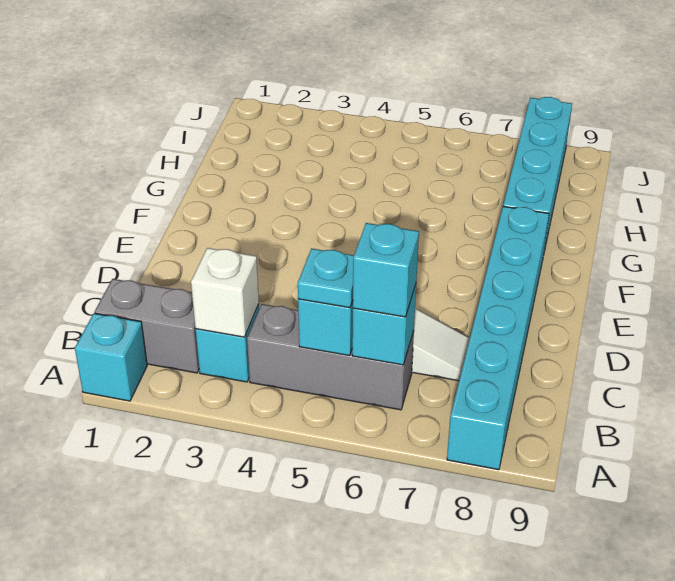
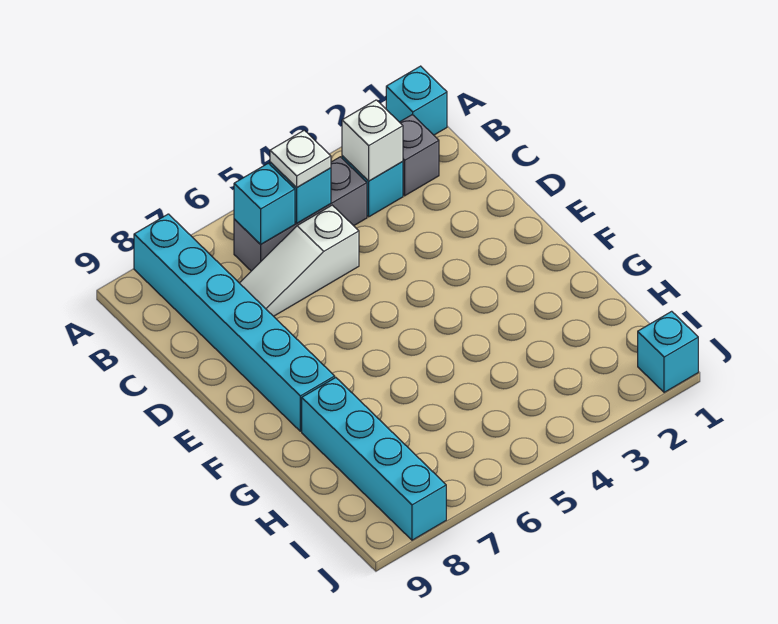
grey brick B1:B2 level 1 -> grey brick B2 level 1
cyan plate B5 level 3 -> white plate B5 level 3
cyan brick B6 level 3 -> cyan brick J1 level 1

